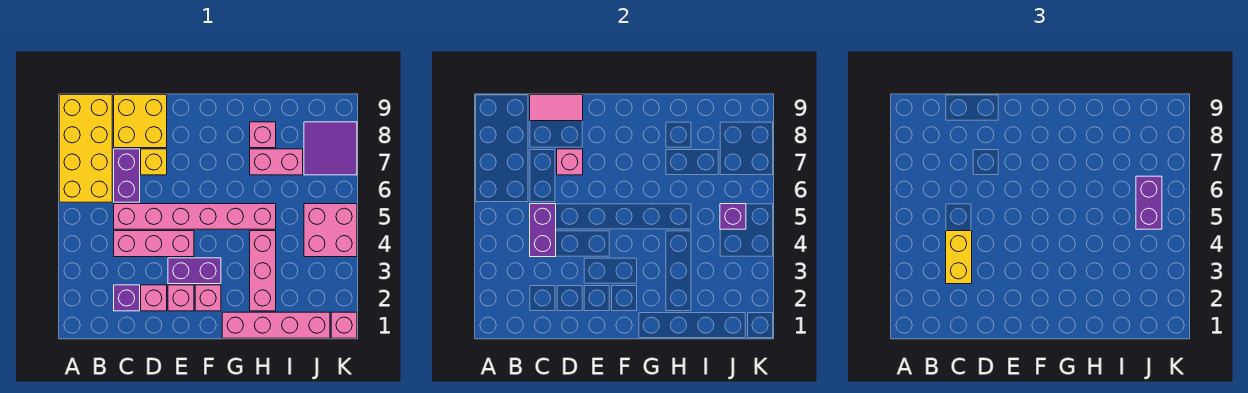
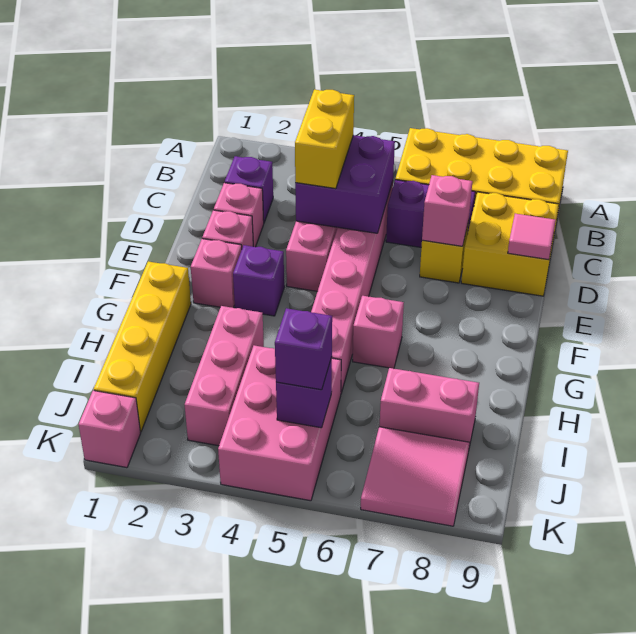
yellow brick C3:C4 level 3 -> yellow brick C4:D4 level 3
purple brick C4:C5 level 2 -> purple brick C4:D5 level 2
pink tile C9:D9 level 2 -> pink tile D9 level 2
purple brick E3:F3 level 1 -> purple brick F3 level 1
pink brick G1:J1 level 1 -> yellow brick G1:J1 level 1
pink brick H2:H4 level 1 -> pink brick H3:J3 level 1
pink brick H7:I7 level 1 -> pink brick I7:I8 level 1
pink brick H8 level 1 -> pink brick G6 level 1
pink brick J4:K5 level 1 -> pink brick I4:K5 level 1
purple brick J5:J6 level 3 -> purple brick J5 level 3
purple tile J7:K8 level 1 -> pink tile J7:K8 level 1

